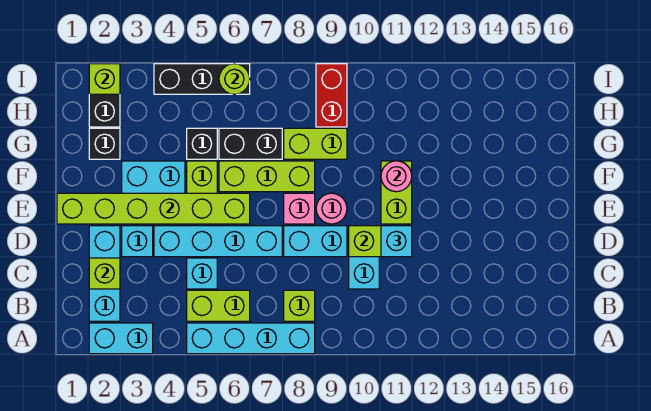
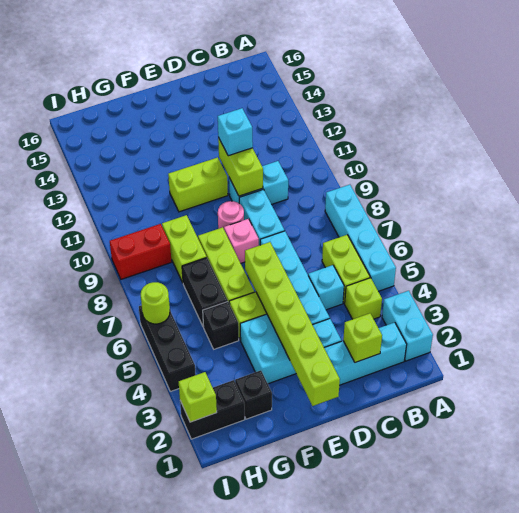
lime brick B8 level 1 -> lime brick B4 level 1
pink round brick F11 level 2 -> none

